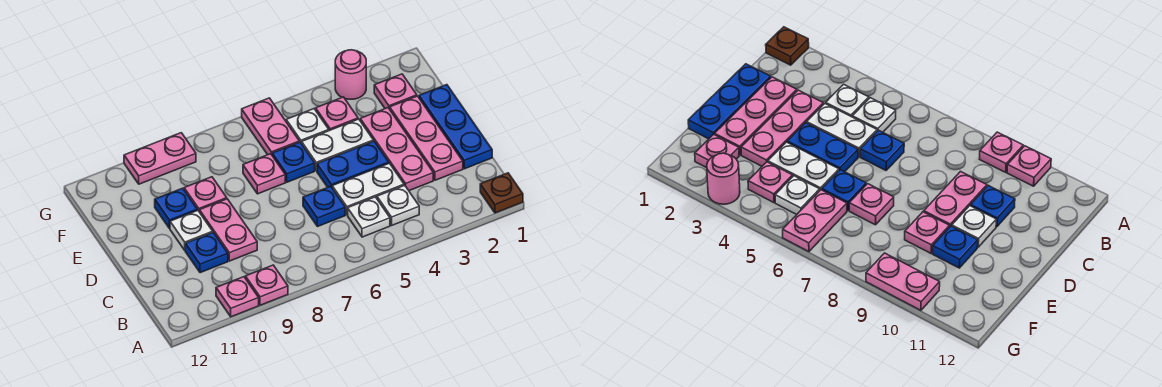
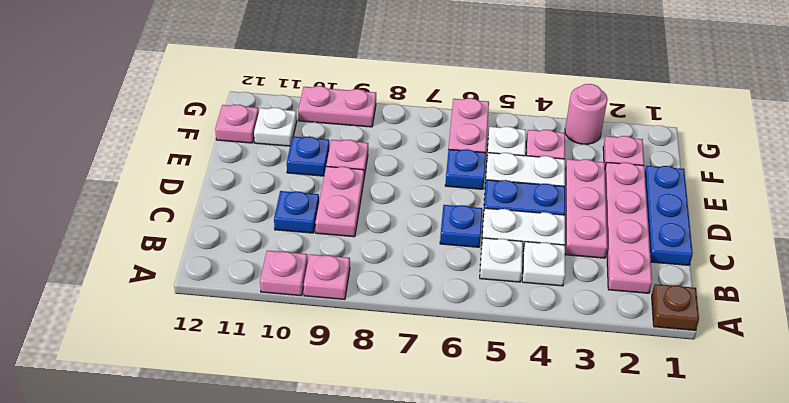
pink plate C2:E2 level 1 -> pink plate B2:E2 level 1
white plate D10 level 1 -> white plate F11 level 1
pink plate E7 level 1 -> pink plate F12 level 1

